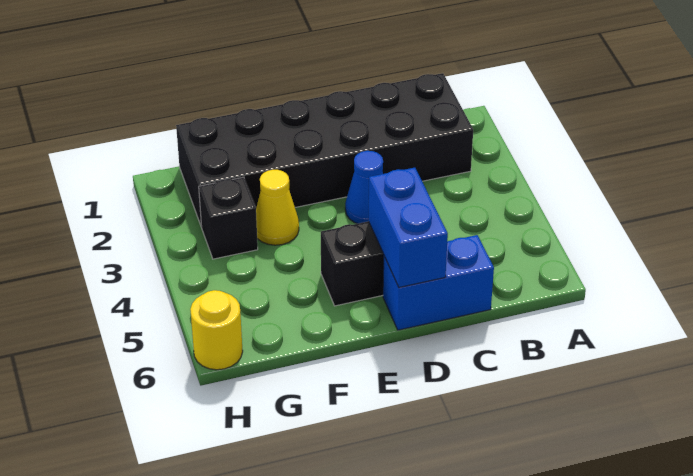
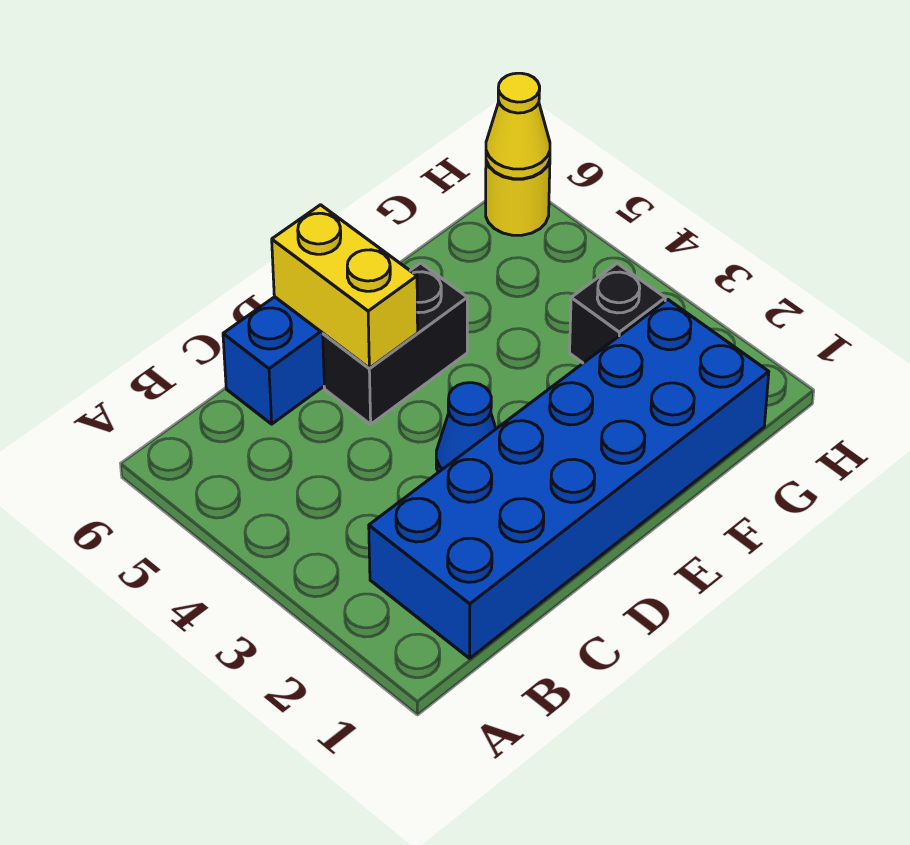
black brick B1:G2 level 1 -> blue brick B1:G2 level 1
blue brick D5:D6 level 2 -> yellow brick D5:D6 level 2
yellow cone F3 level 1 -> yellow cone H6 level 2

